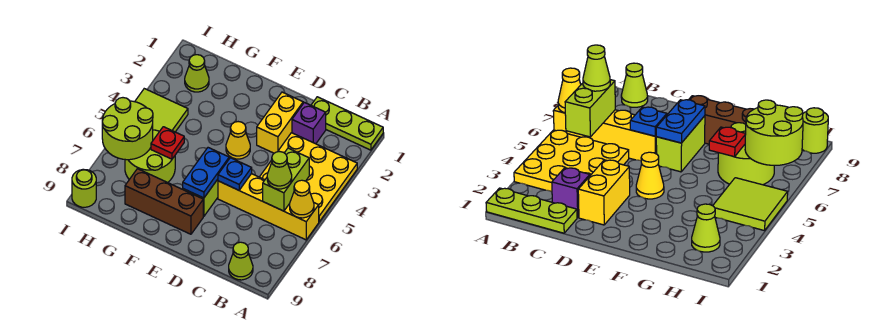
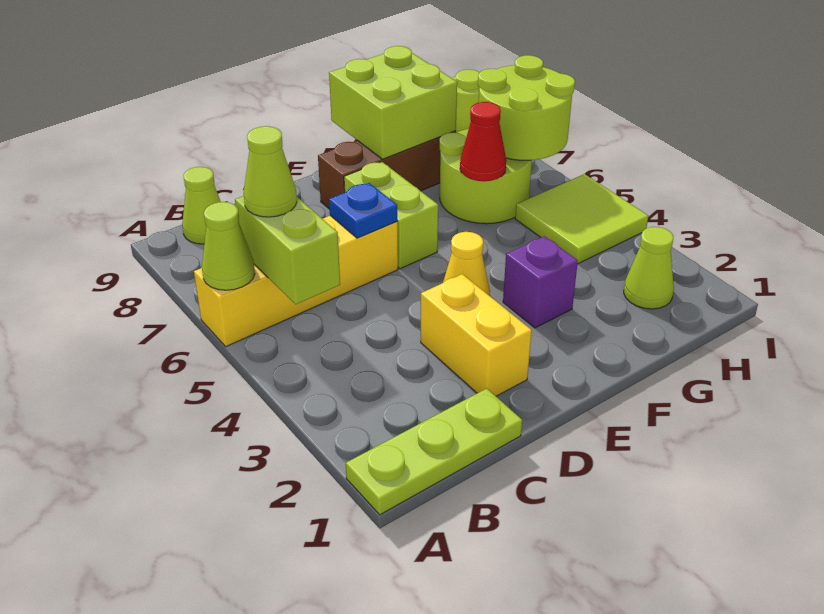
yellow plate A3:C5 level 1 -> none
yellow cone A6 level 2 -> lime cone A6 level 2
purple brick C2 level 1 -> purple brick F3 level 1
blue plate E6:E7 level 2 -> none
none -> lime brick F8:G9 level 2
red plate G6 level 2 -> red cone G6 level 2

